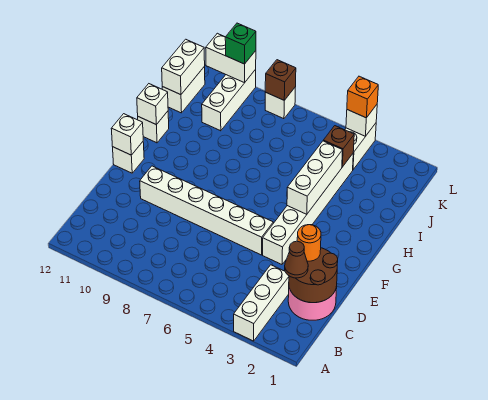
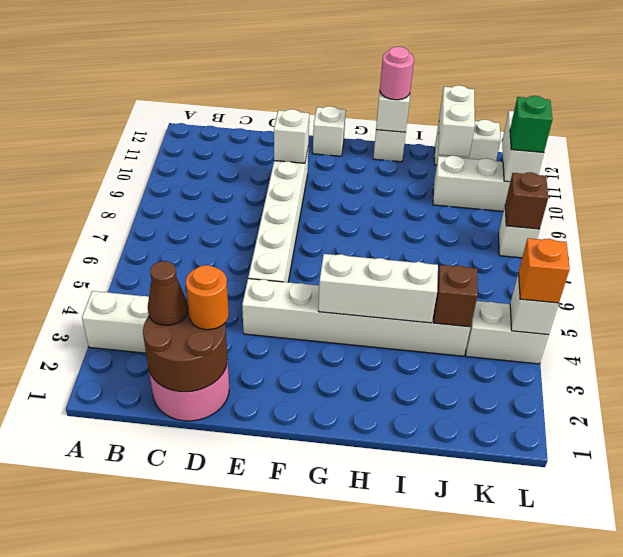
white brick F12 level 2 -> white brick E10 level 2
none -> pink round brick H12 level 3
white brick J12:K12 level 2 -> white brick J11:J12 level 2

